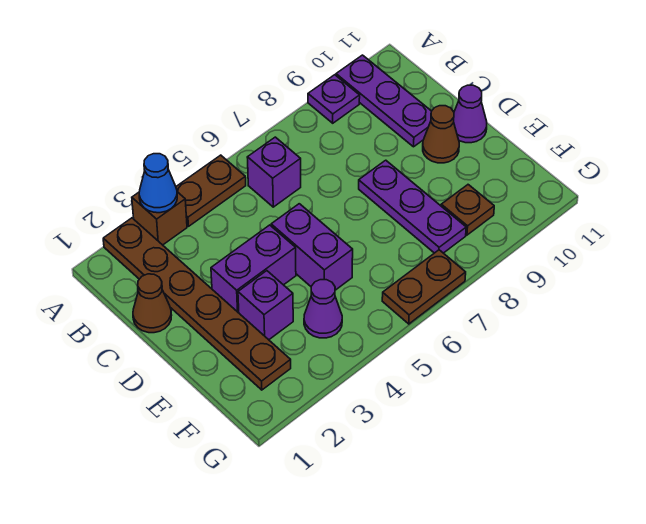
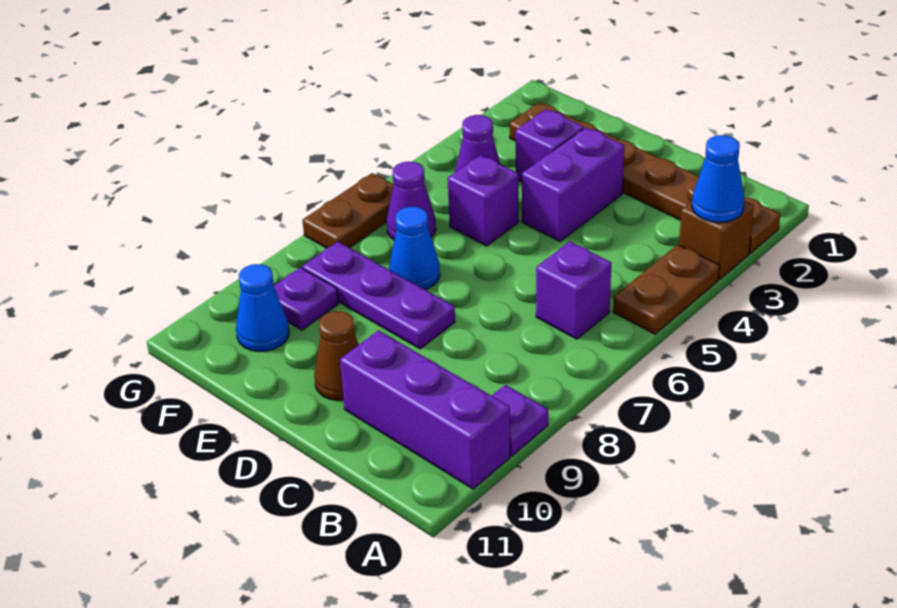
purple plate A10:C10 level 1 -> purple brick A10:C10 level 1
brown cone C1 level 1 -> none
purple brick D5:E5 level 1 -> purple brick E5 level 1
purple cone D11 level 1 -> purple cone F6 level 1
none -> blue cone E7 level 1
brown plate F9 level 1 -> purple plate F9 level 1
none -> blue cone F10 level 1

